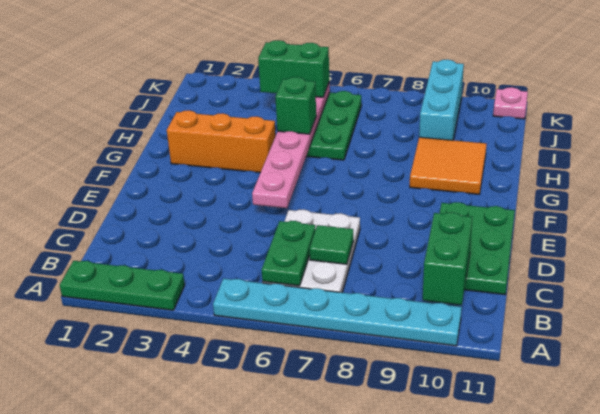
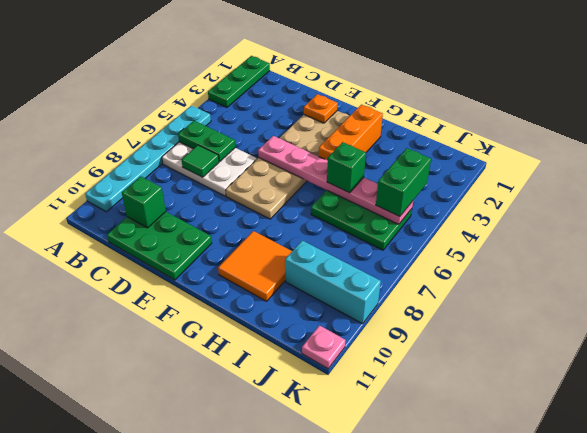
green brick B10:C10 level 2 -> green brick C10 level 2
none -> tan plate E2:F7 level 1
none -> orange plate E2 level 2

